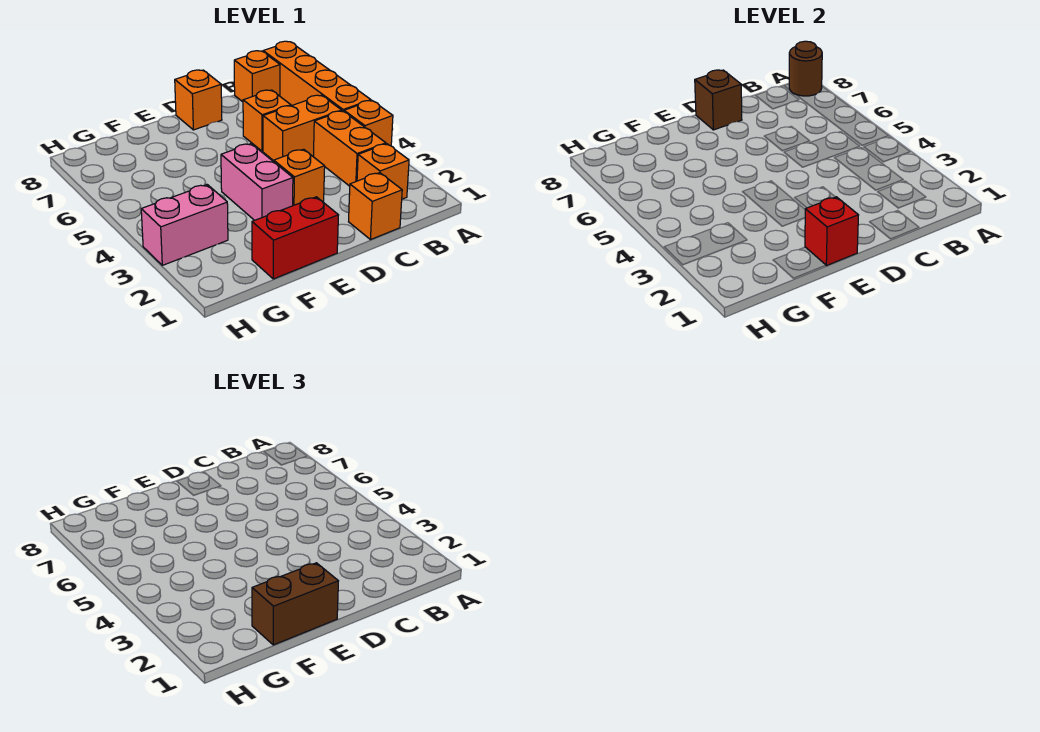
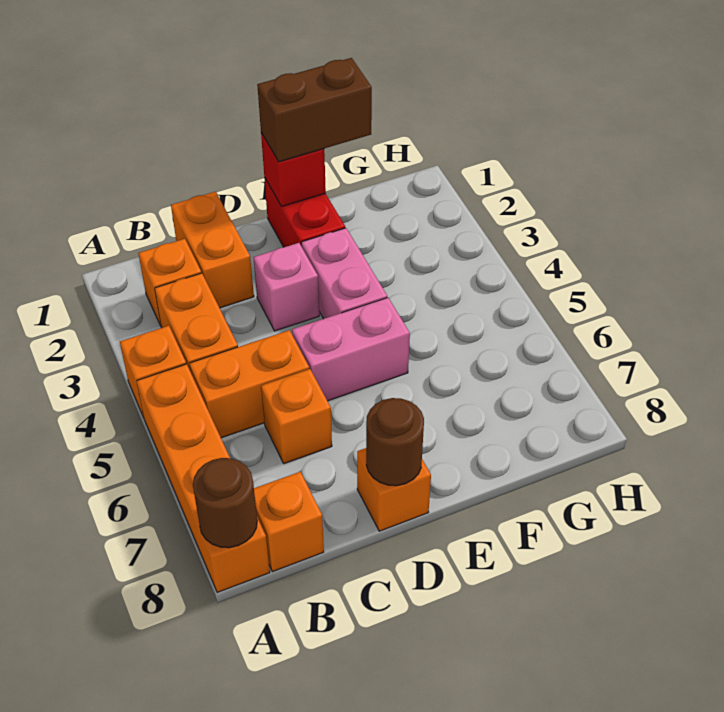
orange brick C1 level 1 -> orange brick C1:C2 level 1
orange brick D3 level 1 -> pink brick D3 level 1
brown brick D8 level 2 -> brown round brick D8 level 2
red brick E1:F1 level 1 -> red brick E1:E2 level 1
pink brick G3:H3 level 1 -> pink brick D5:E5 level 1

